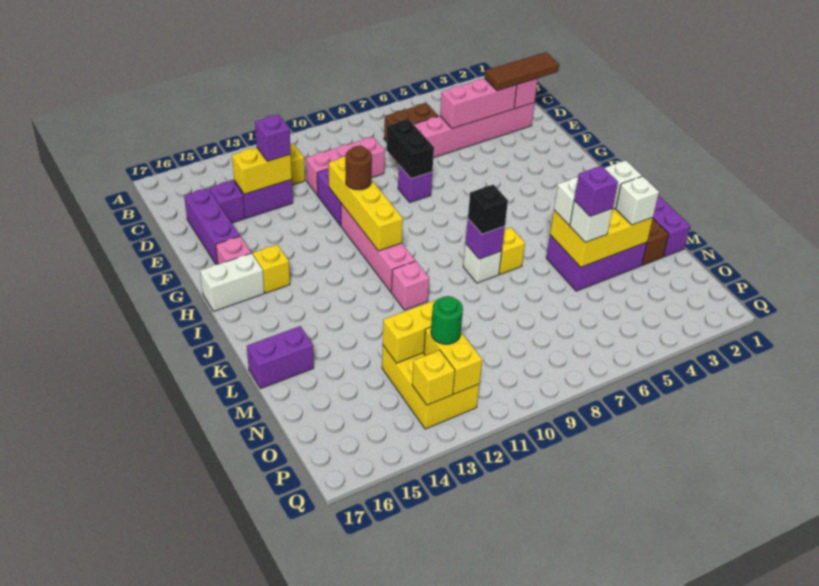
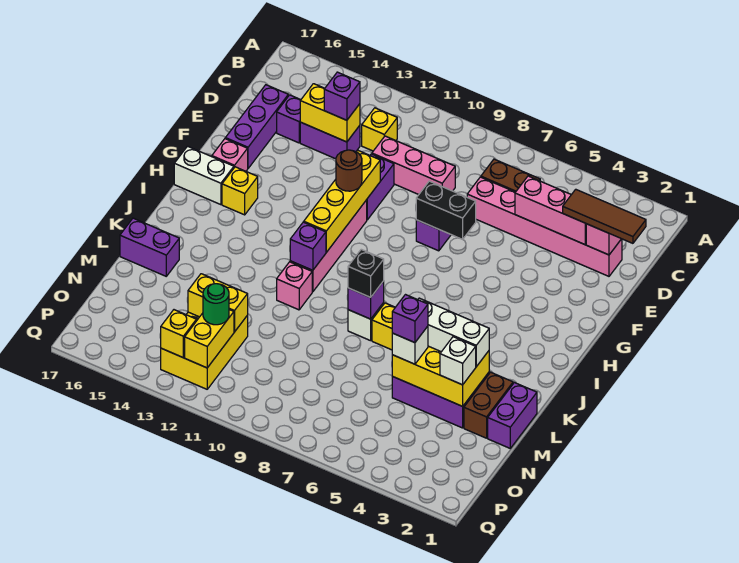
black brick E8:F8 level 2 -> black brick F7:F8 level 2
none -> purple brick J11 level 2

